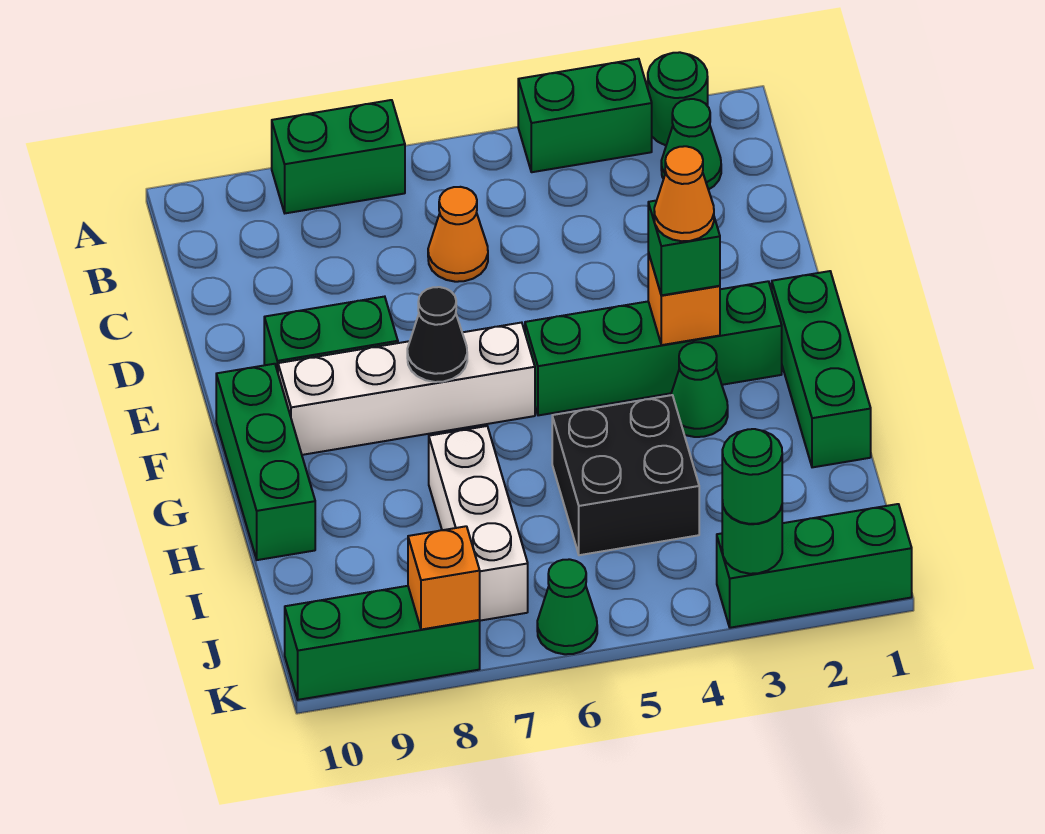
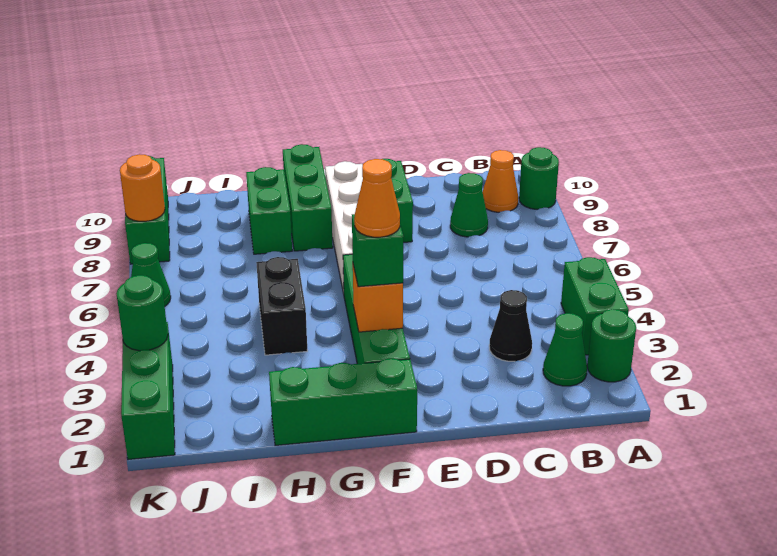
green brick A7:A8 level 1 -> green brick H8:H9 level 1
orange cone C6 level 1 -> orange cone B9 level 1
black cone F7 level 2 -> black cone C3 level 1
green brick F10:H10 level 1 -> green brick G8:G10 level 1
green cone G3 level 1 -> green cone C8 level 1
black brick H4:I5 level 1 -> black brick H4:H5 level 1
white brick H7:J7 level 1 -> none
green round brick K3 level 3 -> green round brick A9 level 1
orange brick K8 level 2 -> orange round brick K8 level 2

